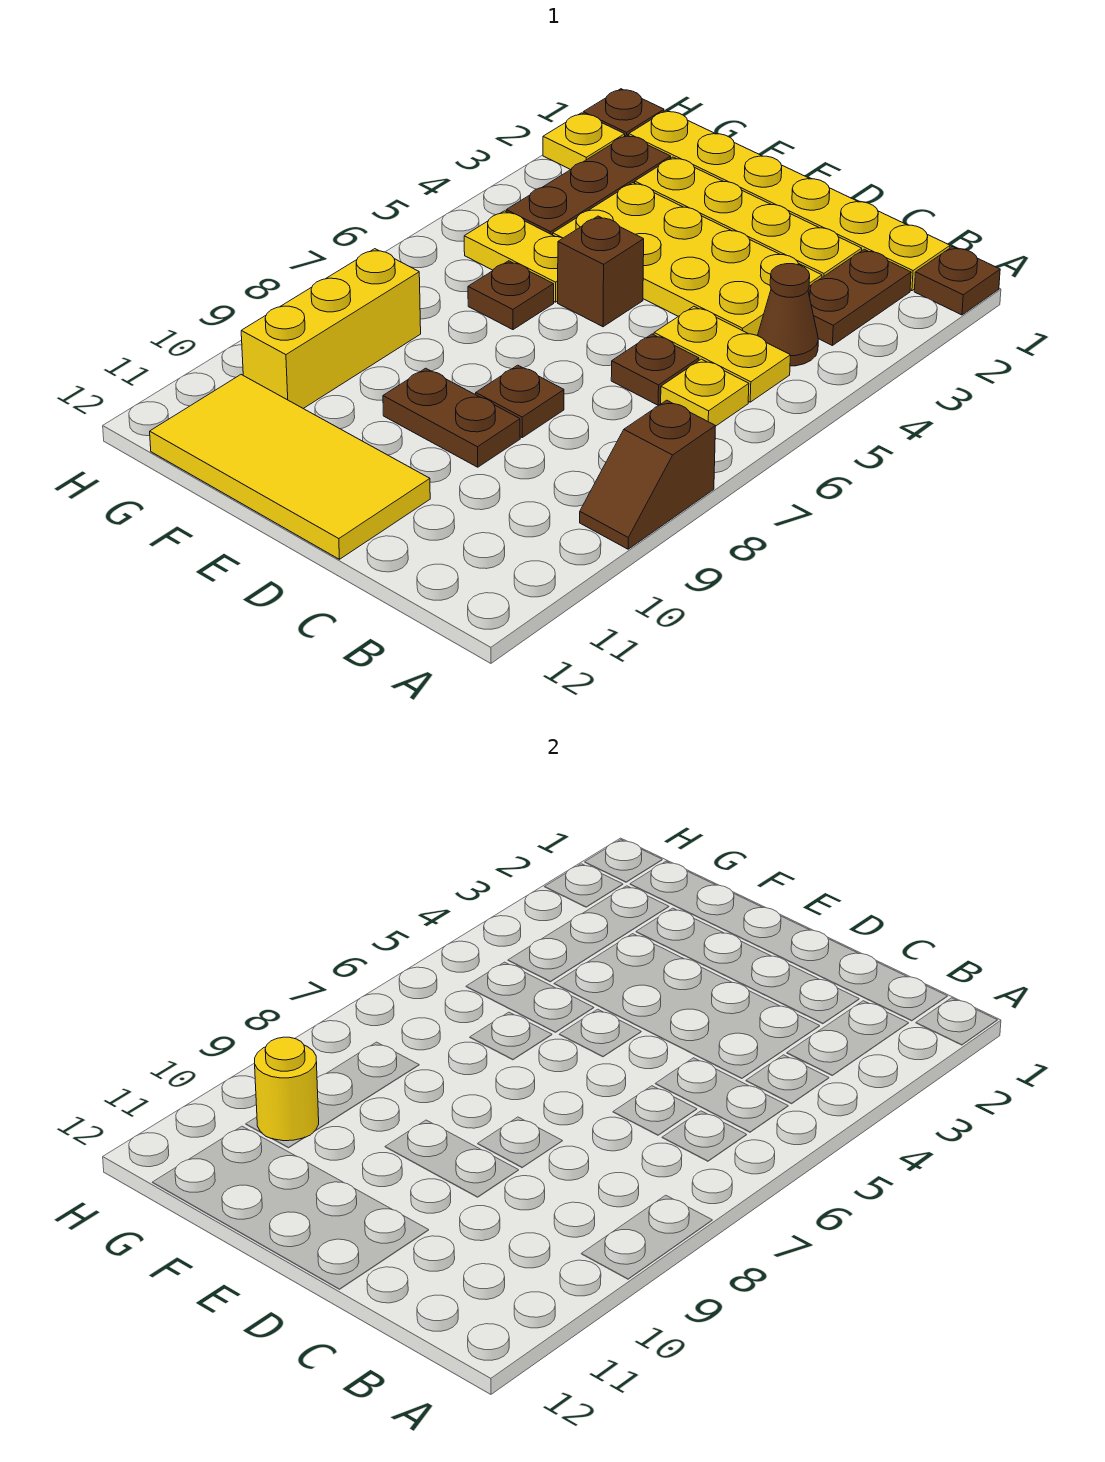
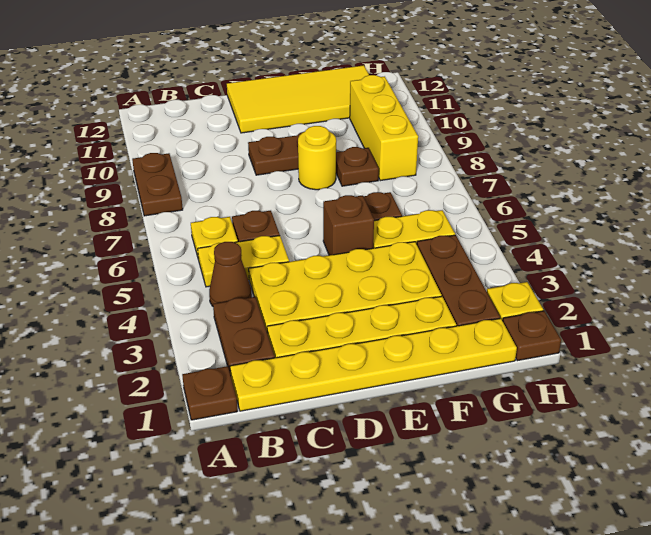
brown slope A8:A9 level 1 top 8 -> brown plate A8:A9 level 1
brown plate D8 level 1 -> brown plate F8 level 1
yellow round brick G10 level 2 -> yellow round brick E8 level 1

